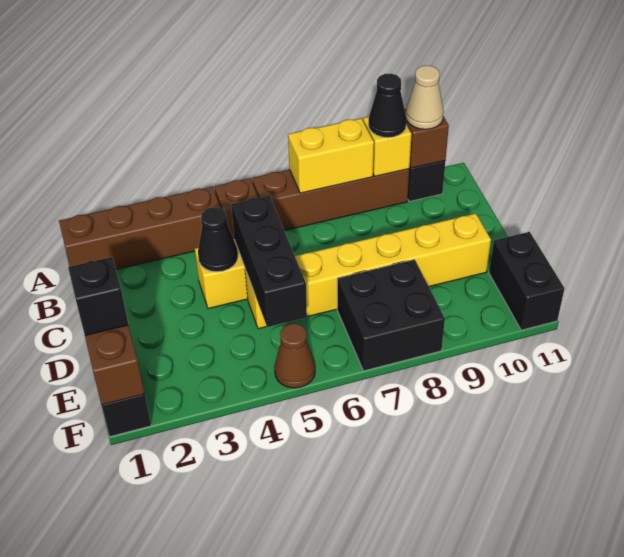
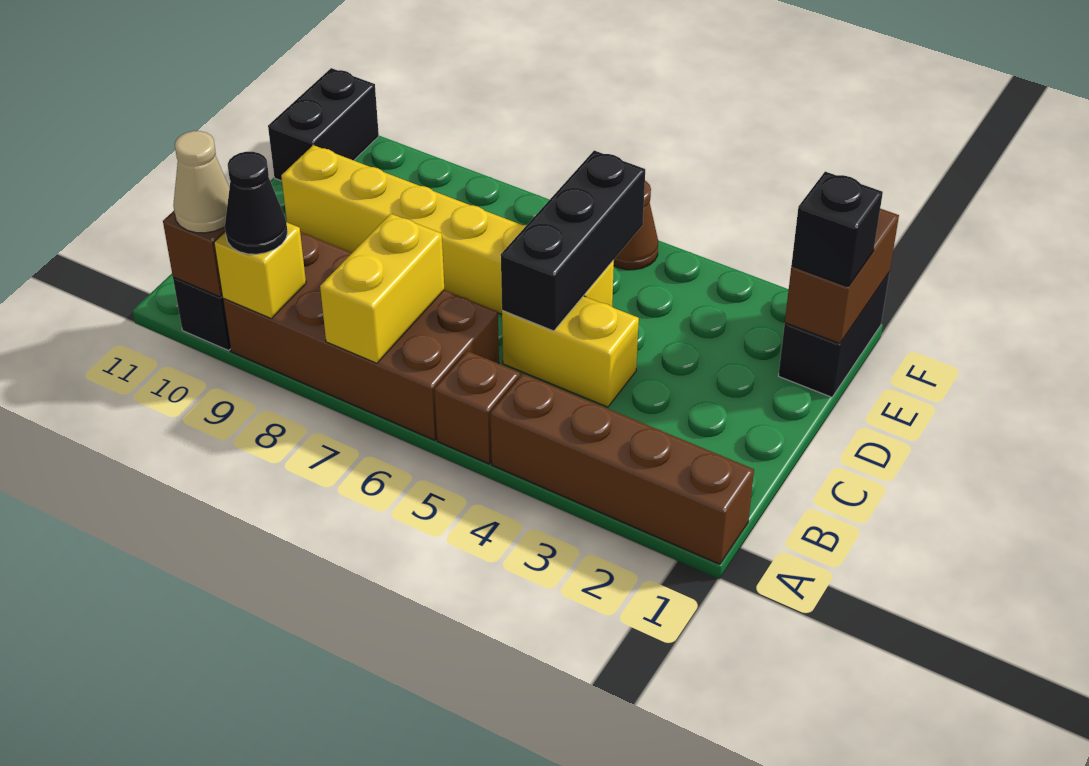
brown brick A6:A9 level 1 -> brown brick A6:B9 level 1
yellow brick A7:A8 level 2 -> yellow brick A7:B7 level 2
black cone C4 level 2 -> none
black brick E7:F8 level 1 -> none

